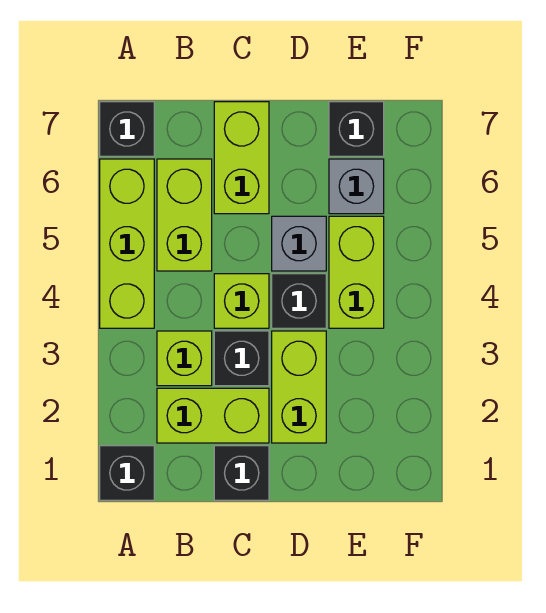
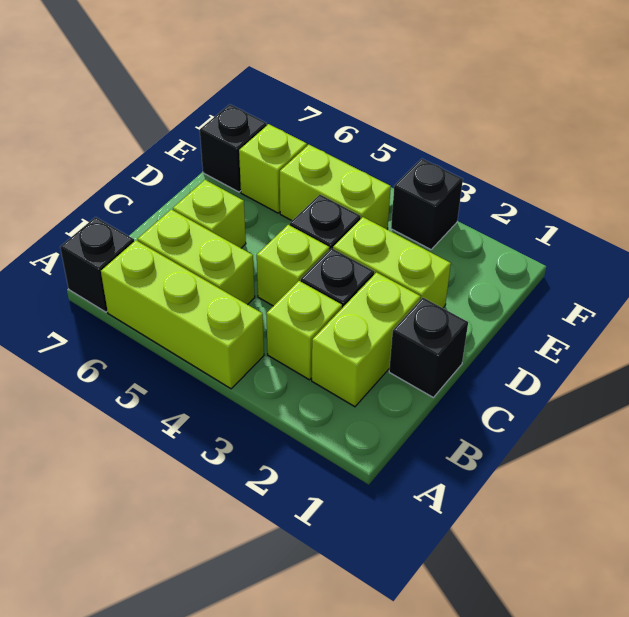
black brick A1 level 1 -> black brick F3 level 1
lime brick C6:C7 level 1 -> lime brick C6 level 1
grey brick D5 level 1 -> none
grey brick E6 level 1 -> lime brick E6 level 1

